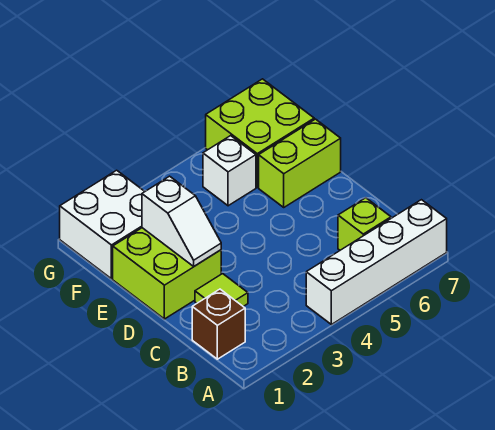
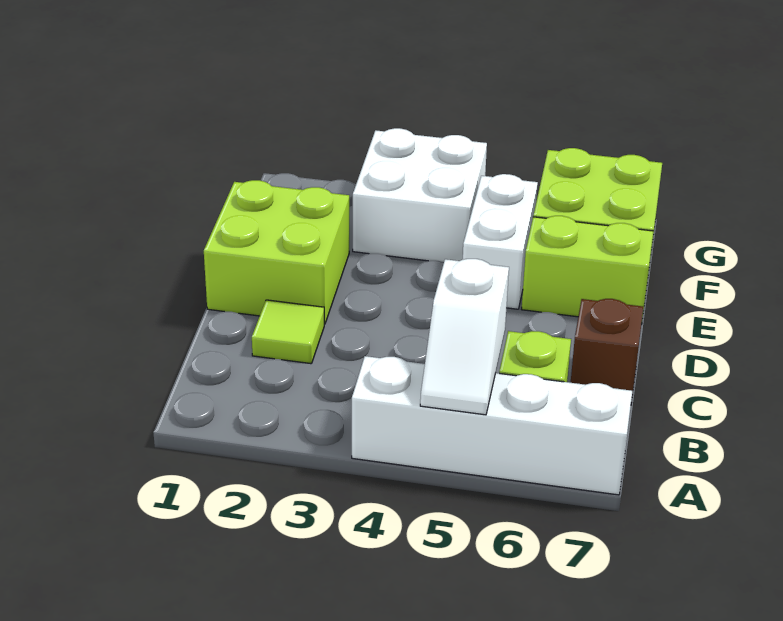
brown brick B1 level 1 -> brown brick C7 level 1
white slope D2:E2 level 2 top E -> white slope A5:B5 level 2 top B
white brick F1:G2 level 1 -> white brick F3:G4 level 1
white brick F5 level 1 -> white brick E5:F5 level 1

